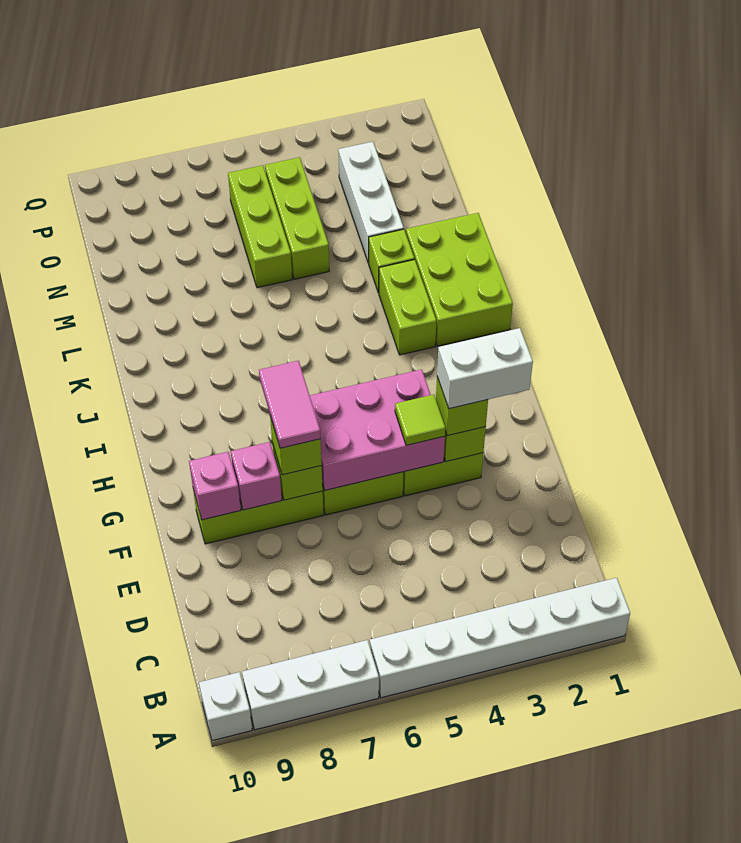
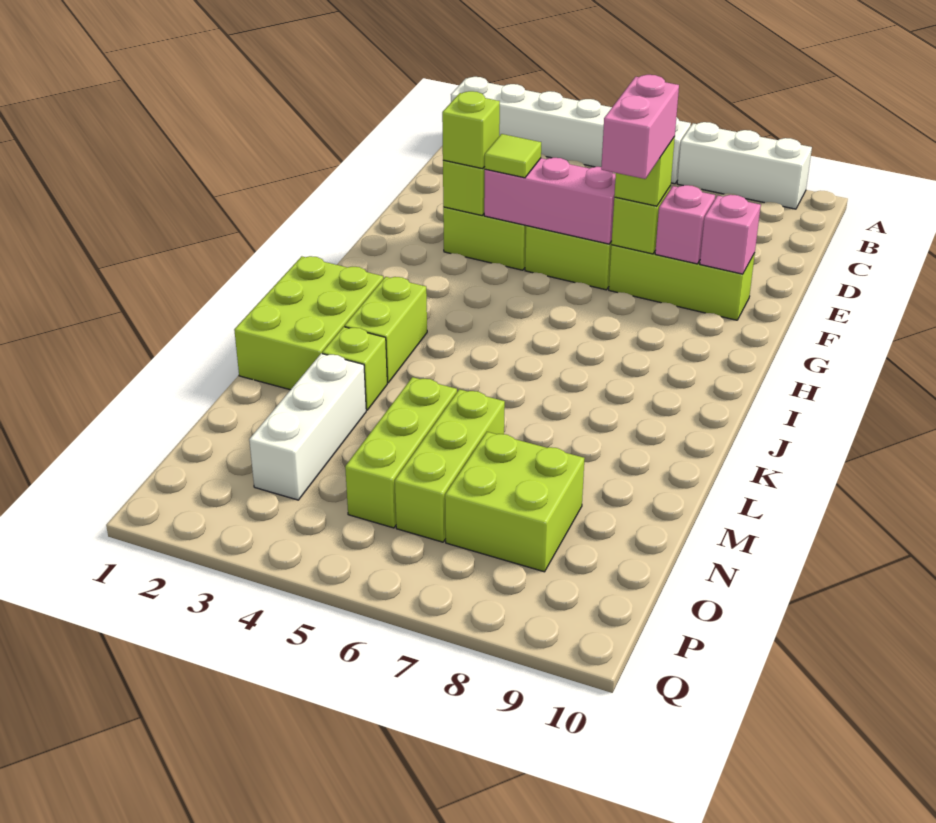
white brick A10 level 1 -> none
white brick F2:F3 level 4 -> none
pink brick F4:G6 level 2 -> pink brick F4:F6 level 2
pink tile F7:G7 level 4 -> pink brick F7:G7 level 4
none -> lime brick N7:O8 level 1

